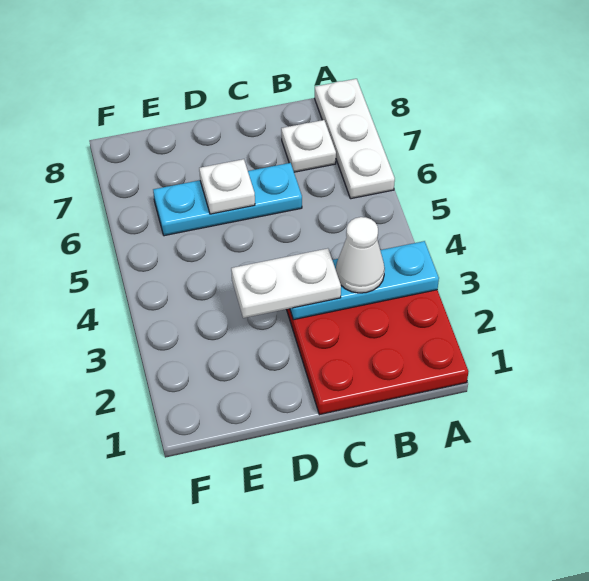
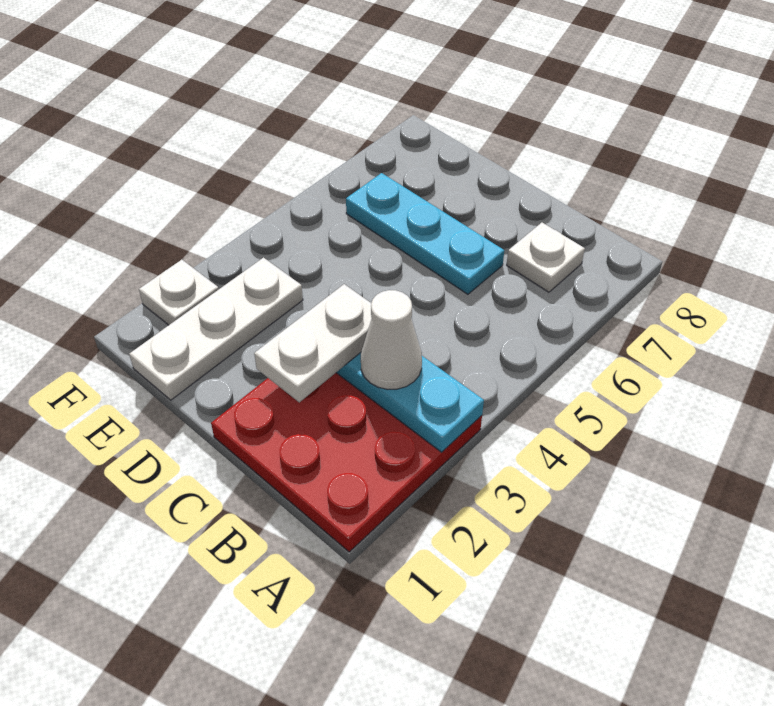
white plate A6:A8 level 1 -> white plate E1:E3 level 1
white plate C3:D3 level 3 -> white plate C2:C3 level 3
white plate D6 level 2 -> white plate F2 level 1

